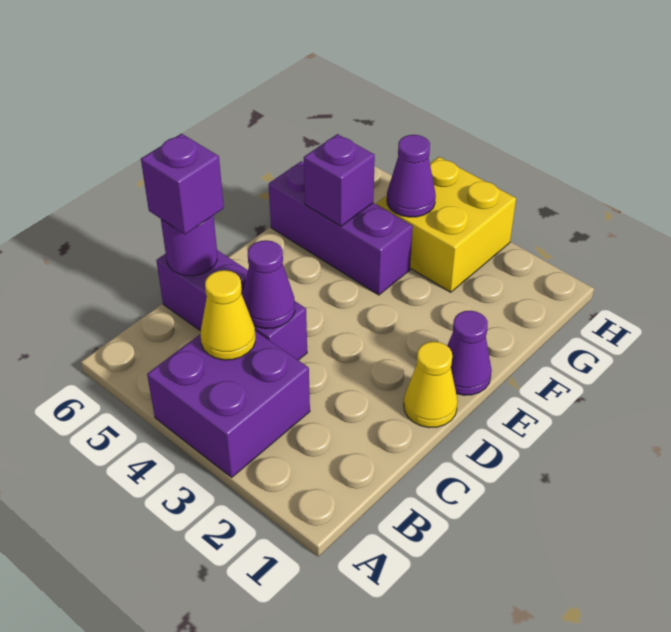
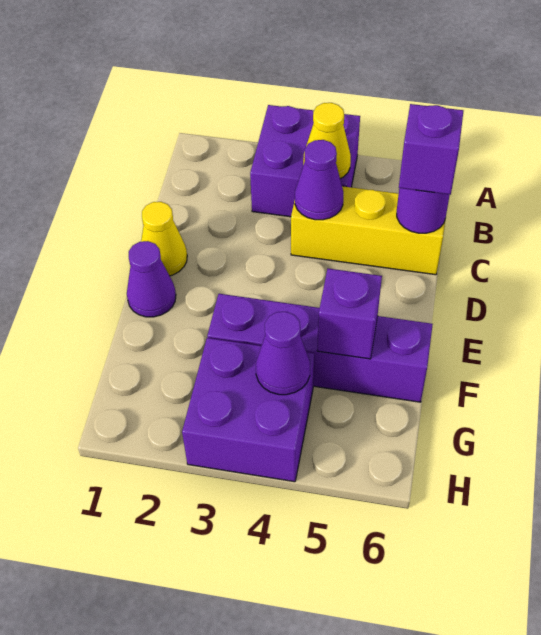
purple brick C4:C6 level 1 -> yellow brick C4:C6 level 1
purple brick F4:F6 level 1 -> purple brick F3:F6 level 1
yellow brick G3:H4 level 1 -> purple brick G3:H4 level 1

